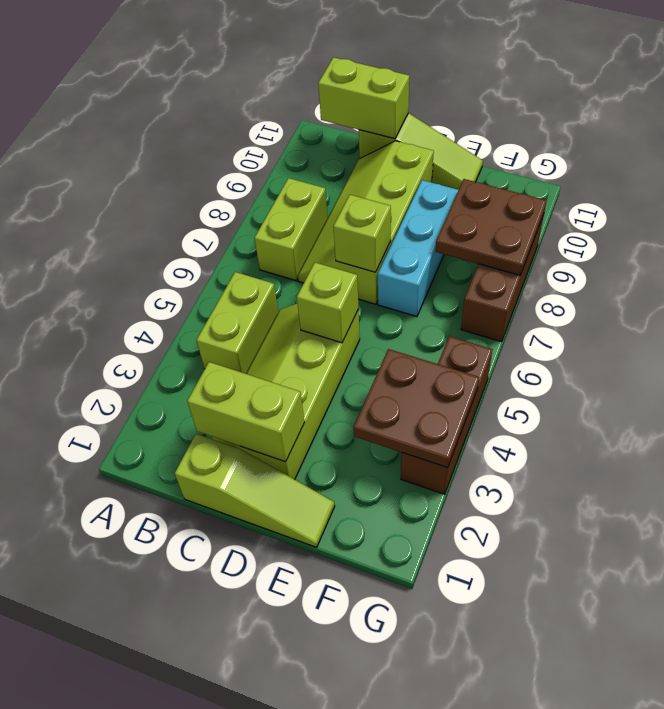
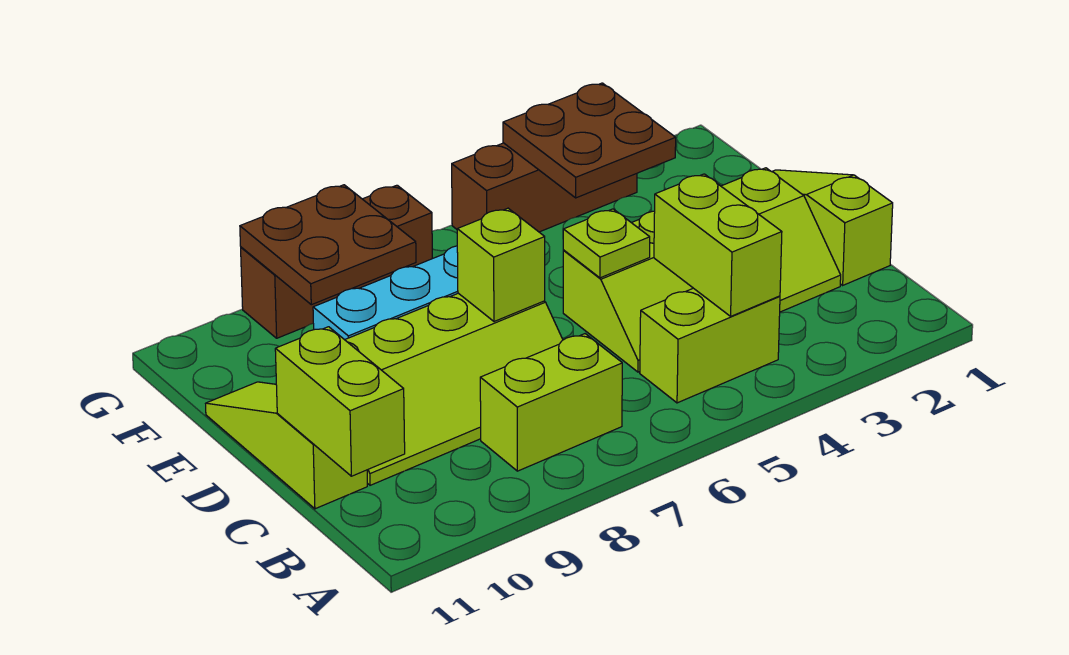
lime brick C2:D2 level 2 -> lime brick B4:C4 level 2
lime brick D5 level 2 -> lime plate D5 level 2

